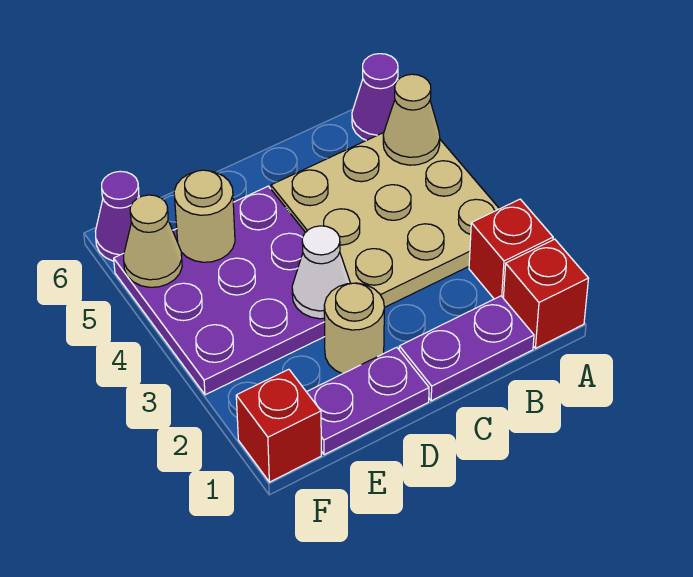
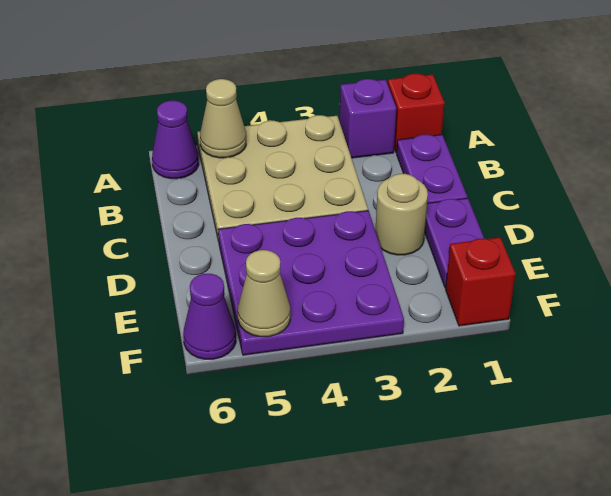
red brick A2 level 1 -> purple brick A2 level 1
white cone D3 level 2 -> none
tan round brick E5 level 2 -> none

